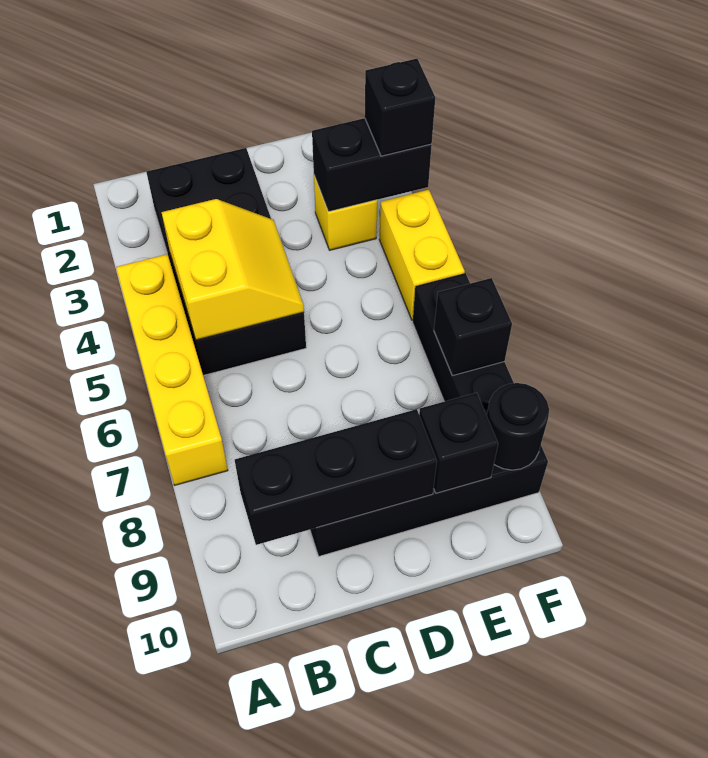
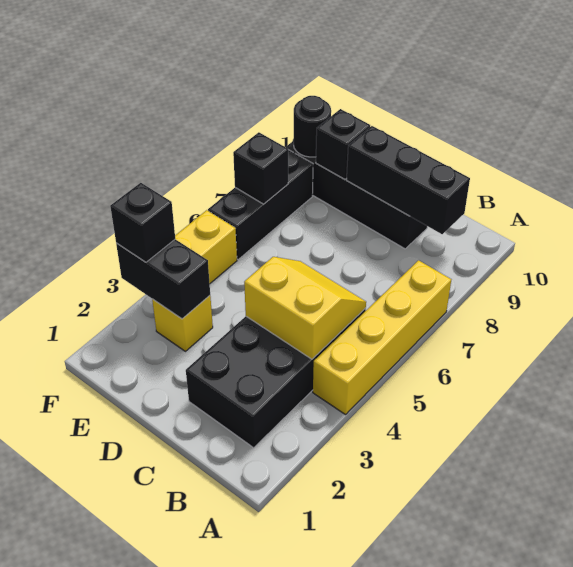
yellow slope B4:C5 level 2 top B -> yellow slope B4:C5 level 2 top 4

